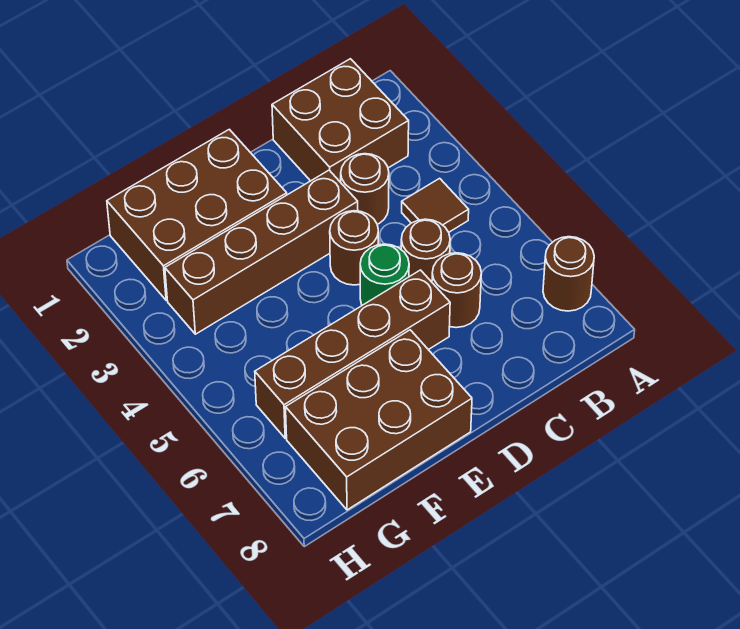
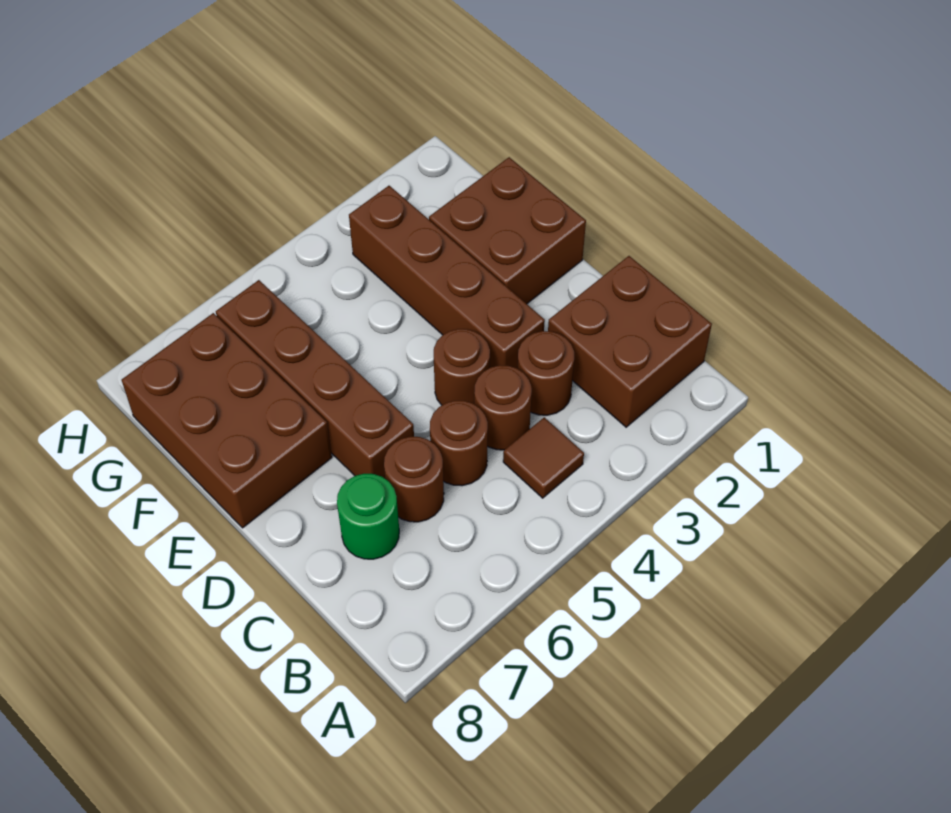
brown round brick A7 level 1 -> brown round brick C4 level 1
green round brick D5 level 1 -> green round brick C7 level 1
brown brick E1:G2 level 1 -> brown brick E1:F2 level 1

